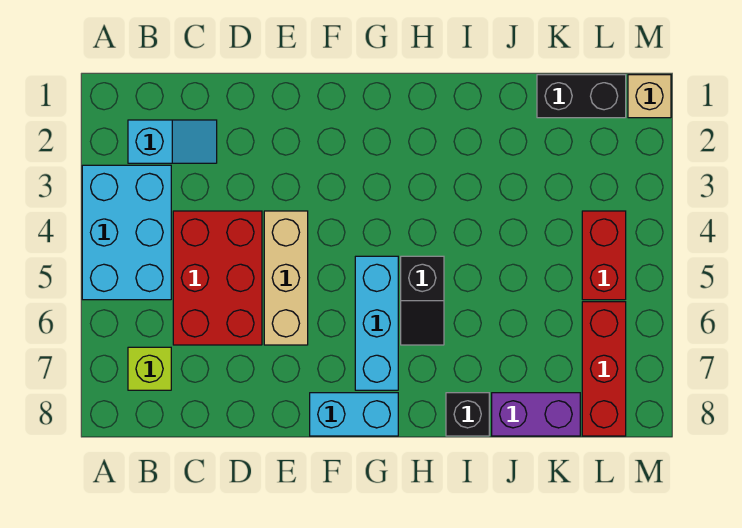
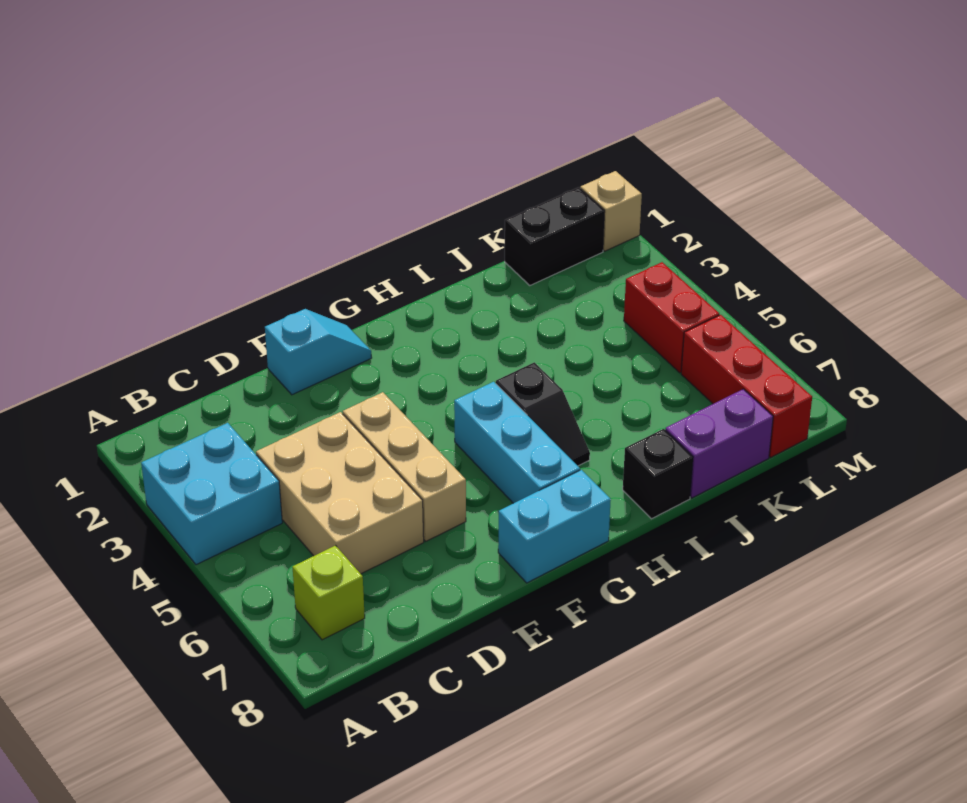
cyan brick A3:B5 level 1 -> cyan brick A3:B4 level 1
cyan slope B2:C2 level 1 top B -> cyan slope E1:F1 level 1 top E
red brick C4:D6 level 1 -> tan brick C4:D6 level 1

